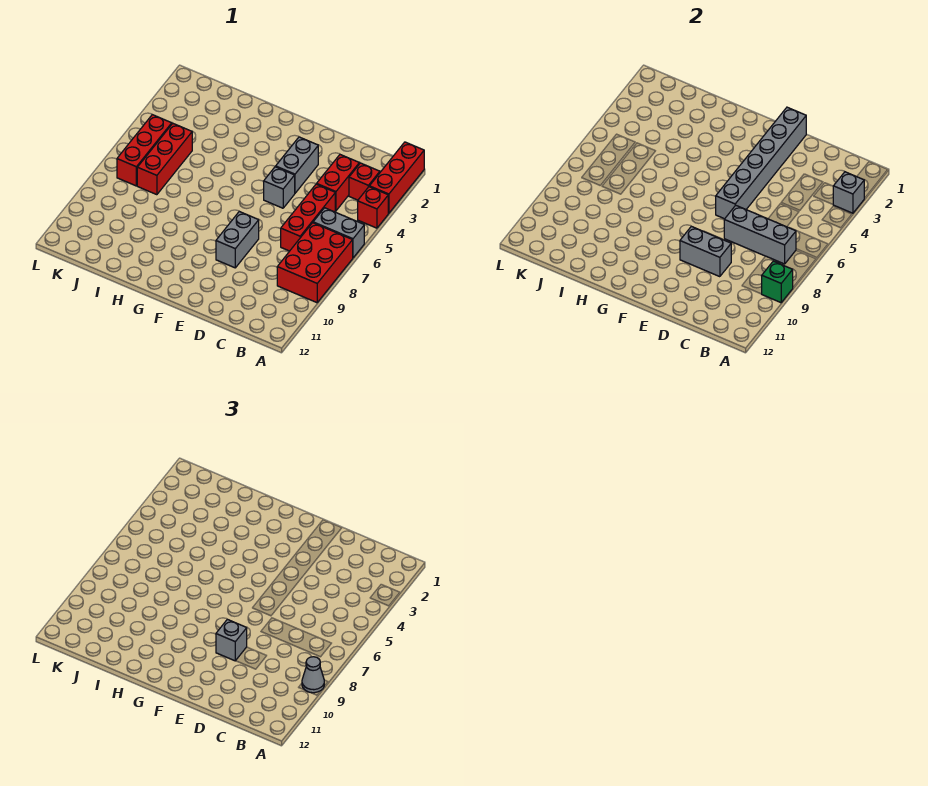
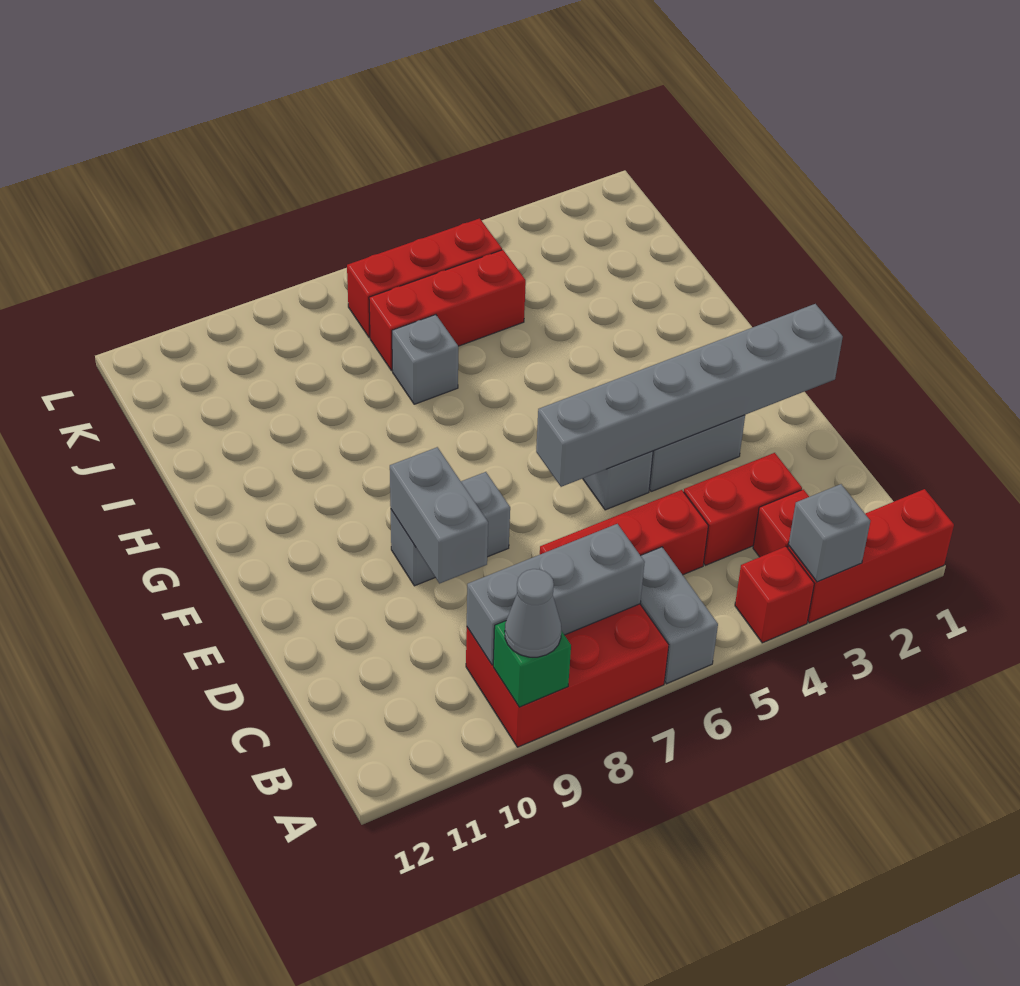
grey brick B7:D7 level 2 -> grey brick B7:B9 level 2
grey brick E9 level 3 -> grey brick I7 level 1

